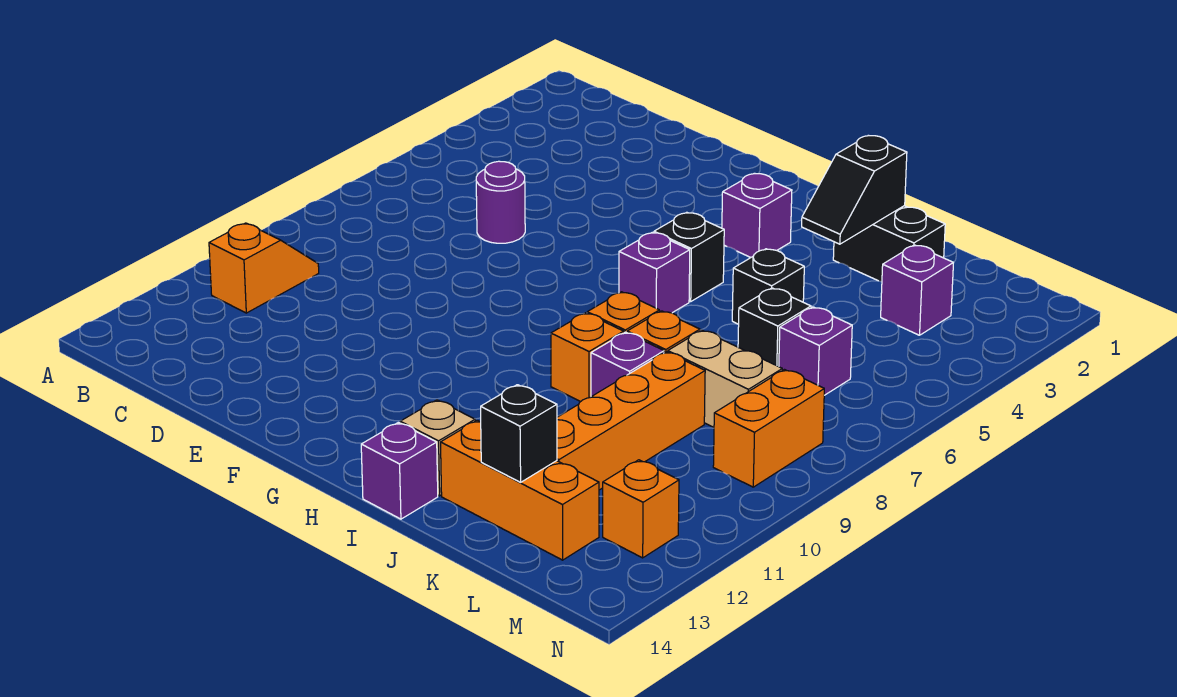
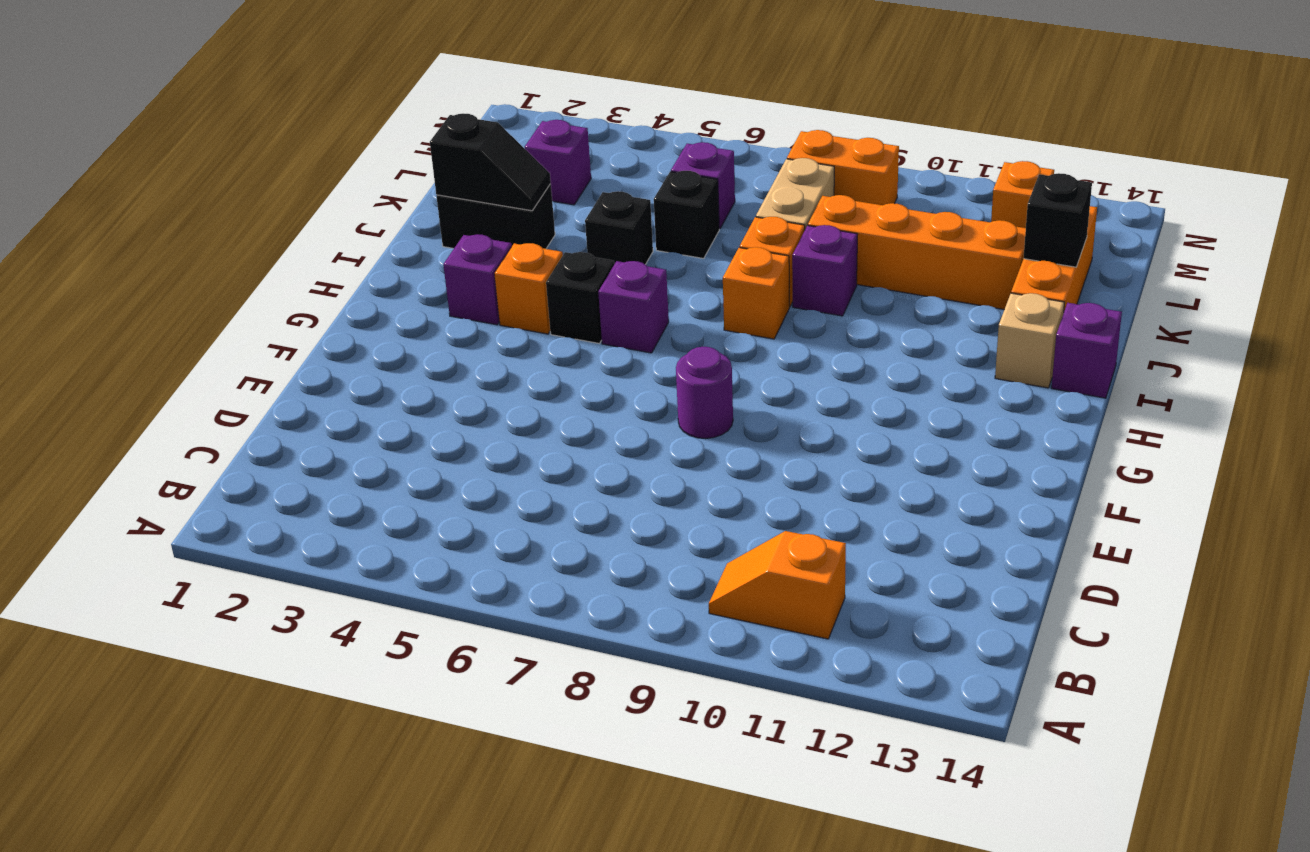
purple round brick D6 level 1 -> purple round brick F8 level 1
orange brick I9 level 1 -> orange brick H4 level 1
black brick J2:K2 level 1 -> black brick J2:J3 level 1

